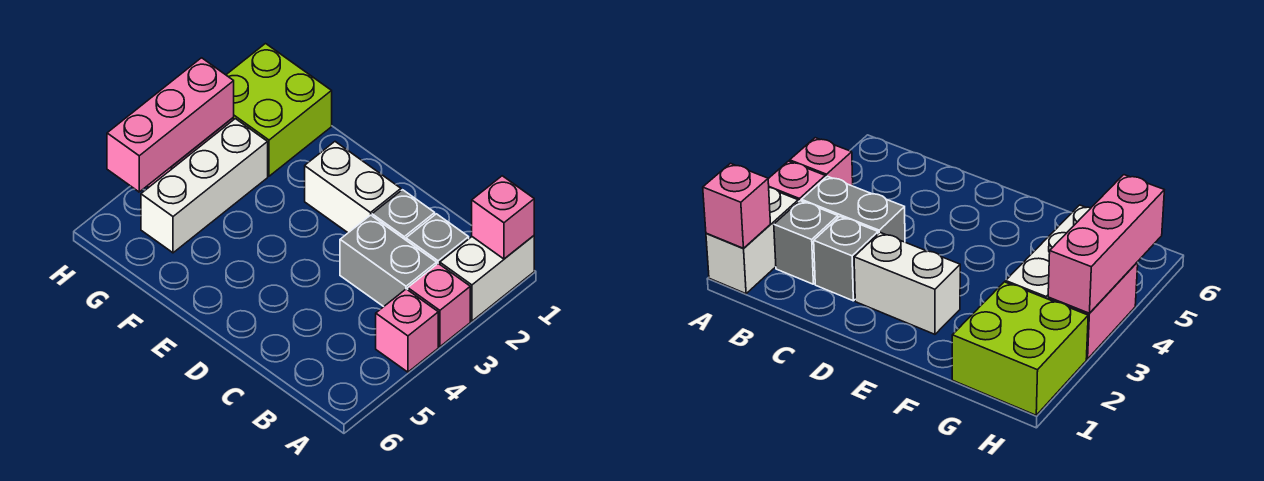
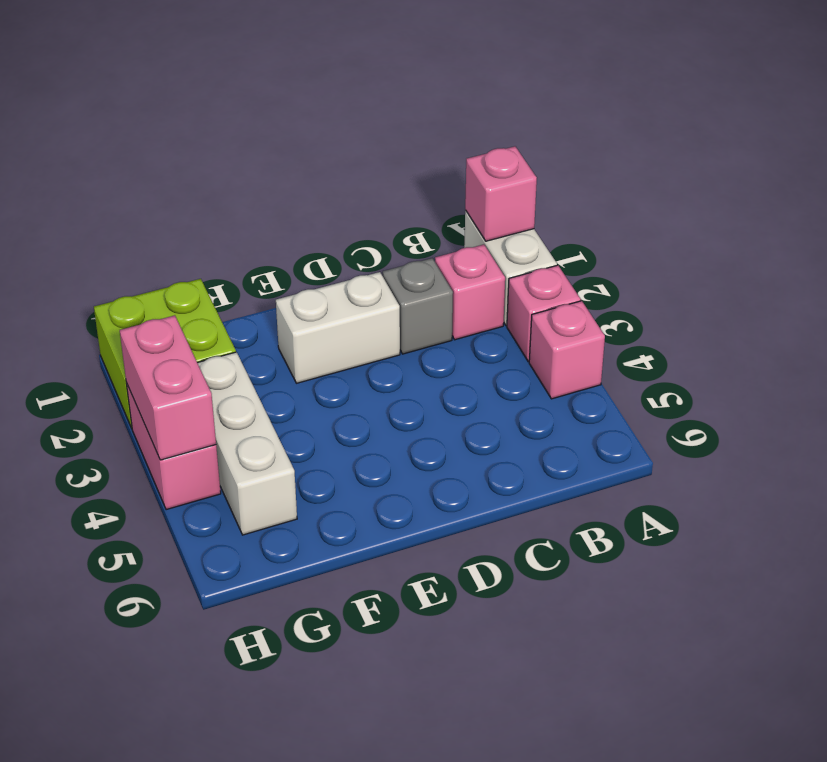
grey brick B2 level 1 -> pink brick B2 level 1
grey brick B3:C3 level 1 -> none
pink brick H3:H5 level 2 -> pink brick H3:H4 level 2

